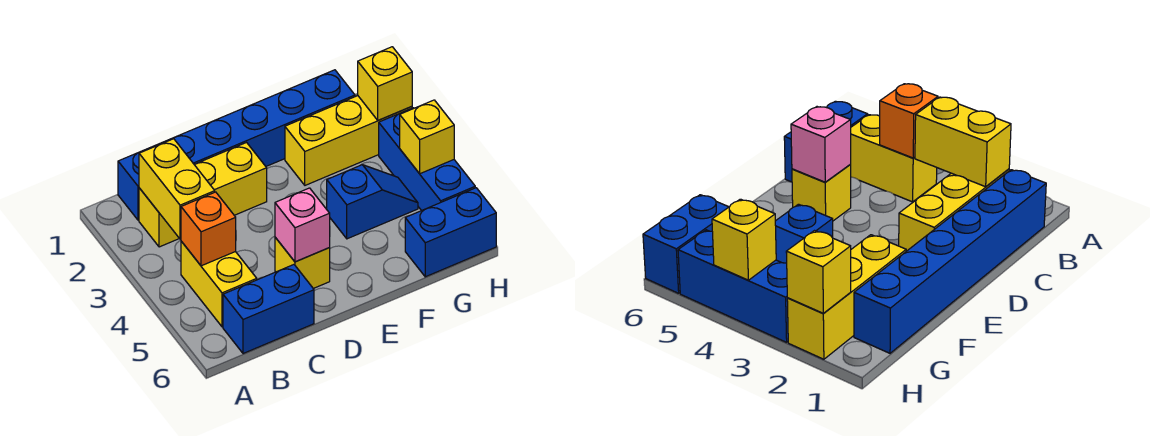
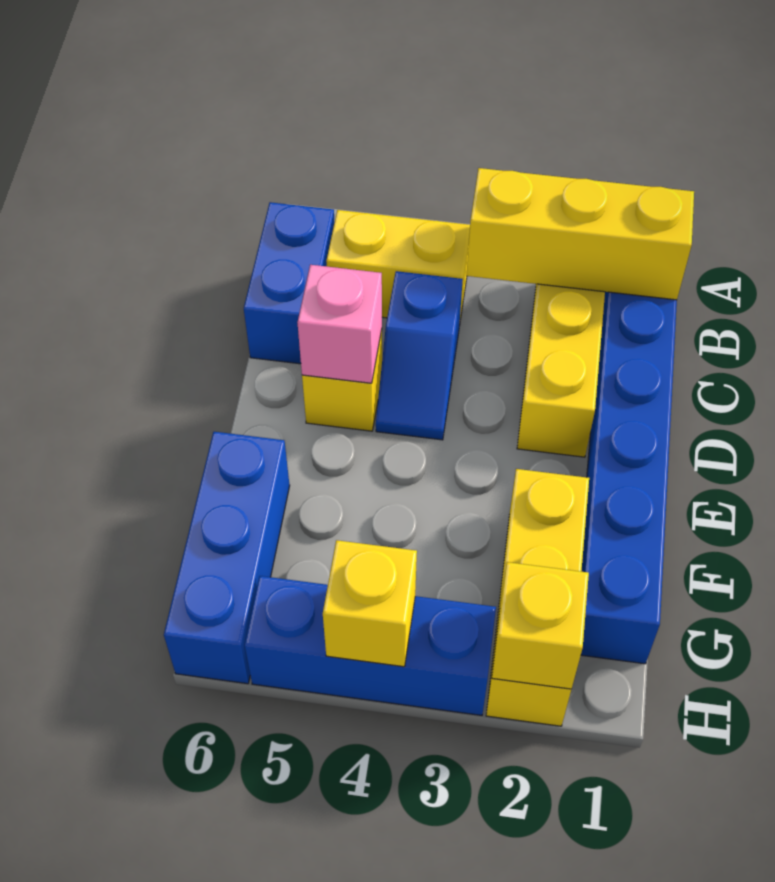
yellow brick B2:B3 level 2 -> yellow brick B1:B3 level 2
orange brick B4 level 2 -> none
blue slope F4:G4 level 1 top F -> blue slope C4:D4 level 1 top C
blue brick G6:H6 level 1 -> blue brick F6:H6 level 1

